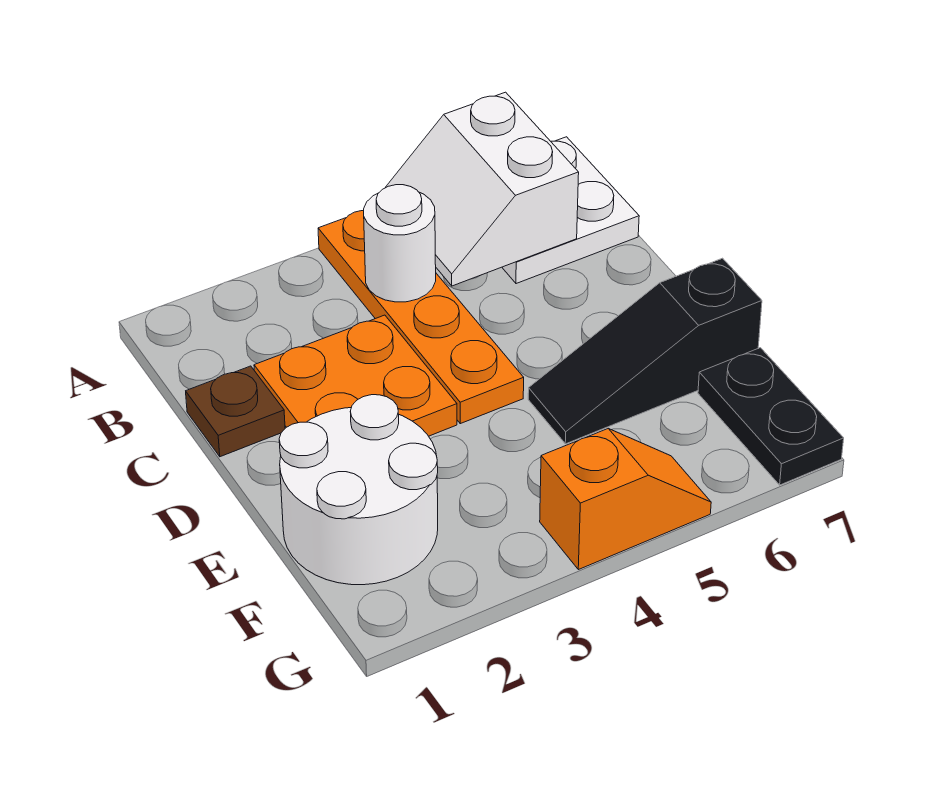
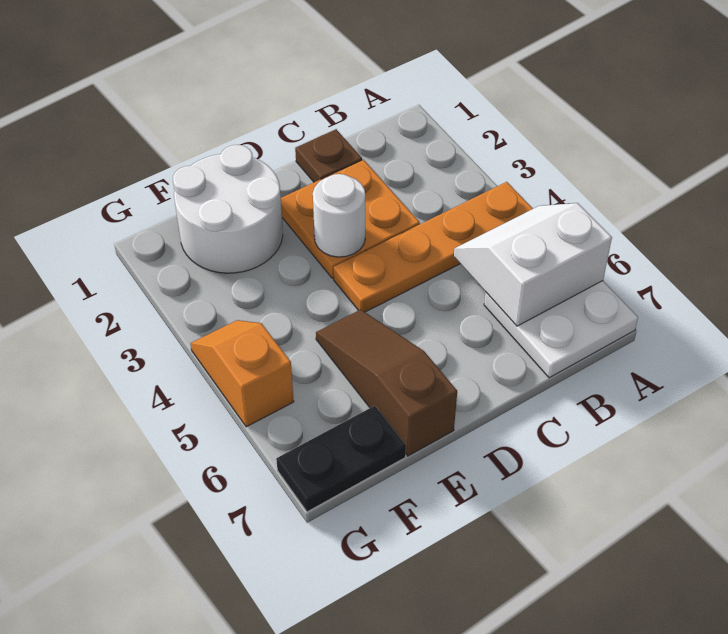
white round brick B4 level 2 -> white round brick D3 level 2
black slope E5:E7 level 1 top 7 -> brown slope E5:E7 level 1 top 7
orange slope G4:G5 level 1 top 4 -> orange slope G4:G5 level 1 top 5

